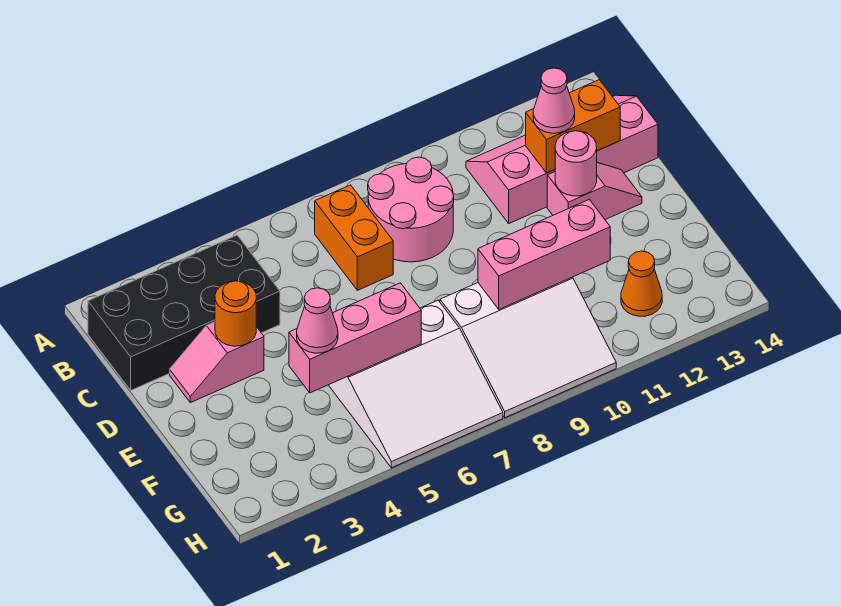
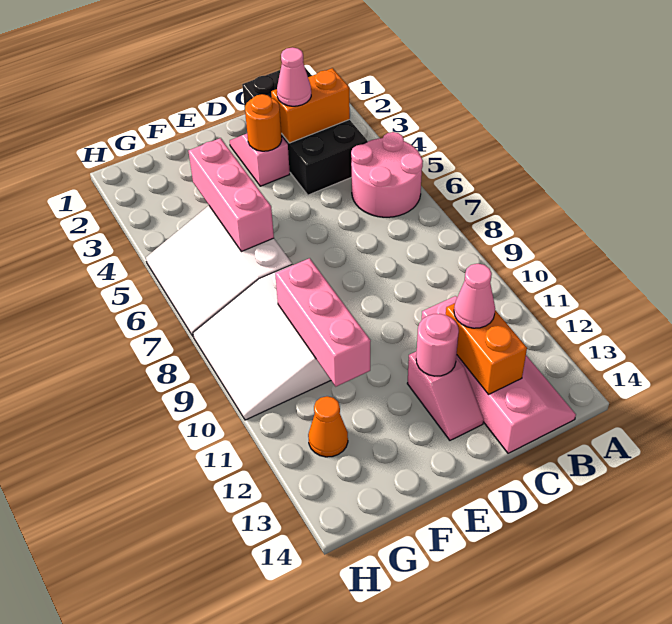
orange brick B7:C7 level 1 -> orange brick B3:C3 level 2
pink round brick B8:C9 level 1 -> pink round brick A5:B6 level 1
pink cone F4 level 3 -> pink cone C3 level 3

